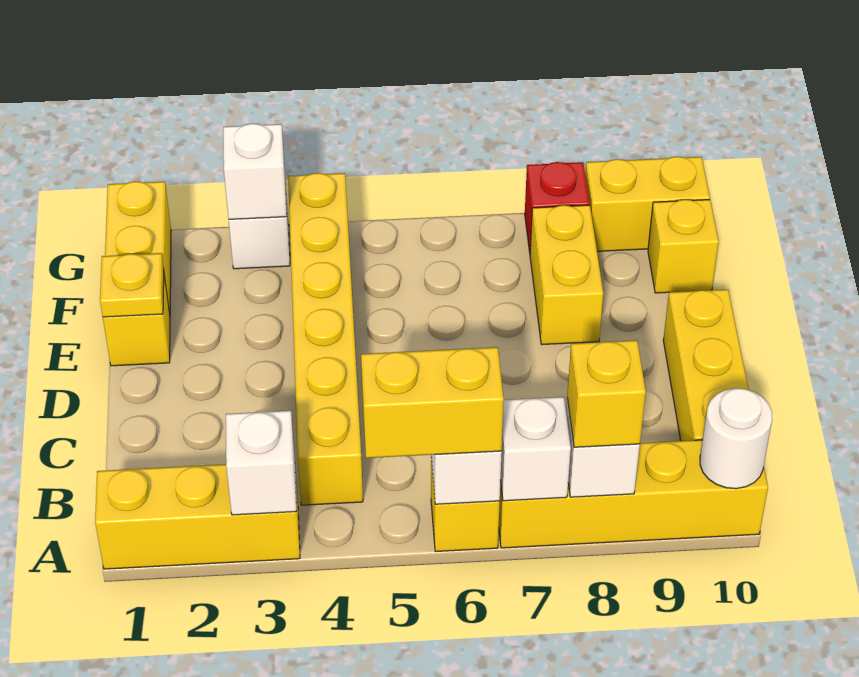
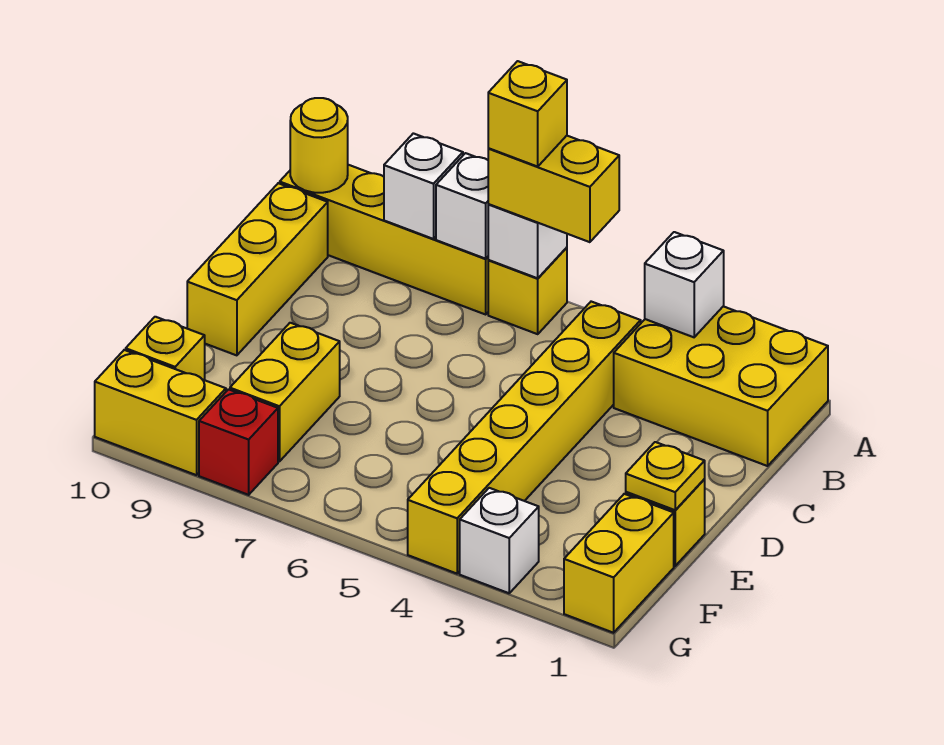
yellow brick A1:A3 level 1 -> yellow brick A1:B3 level 1
yellow brick A8 level 3 -> yellow brick A6 level 4
white round brick A10 level 2 -> yellow round brick A10 level 2
white brick G3 level 2 -> none

